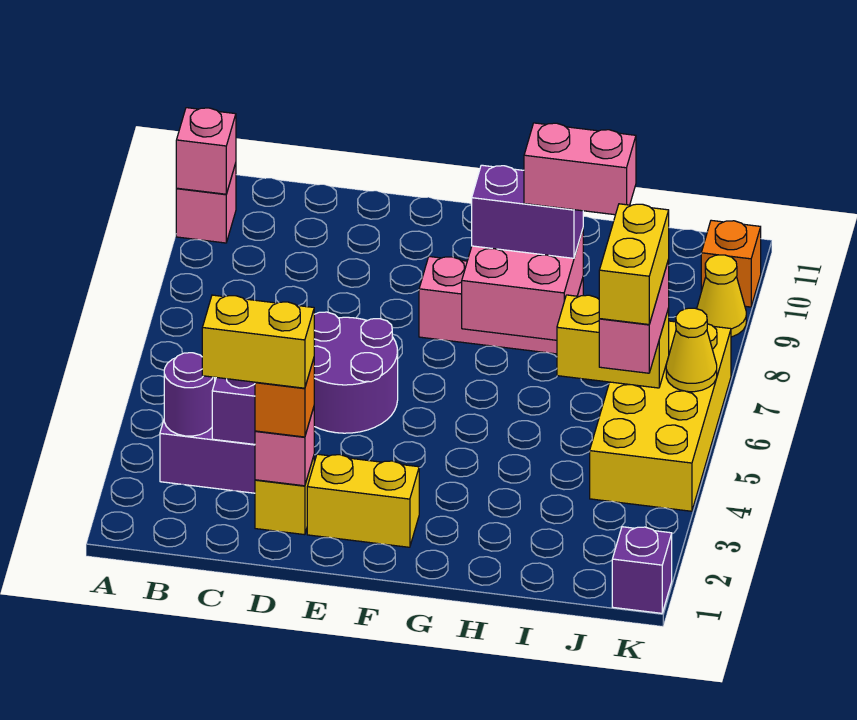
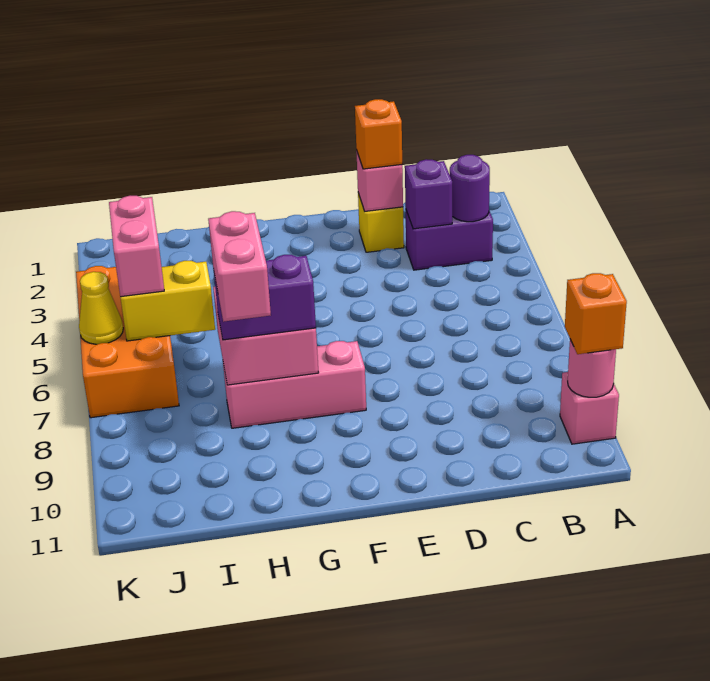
pink brick A10 level 2 -> pink round brick A10 level 2
yellow brick C2:D2 level 4 -> none
purple round brick D5:E6 level 1 -> none
yellow brick E2:F2 level 1 -> none
pink brick H8:I8 level 4 -> pink brick H8:H9 level 4
yellow brick J4:K7 level 1 -> orange brick J4:K7 level 1
yellow brick J5:J6 level 4 -> none
purple brick K1 level 1 -> none
yellow cone K9 level 1 -> none
orange brick K10 level 1 -> orange brick A10 level 3

